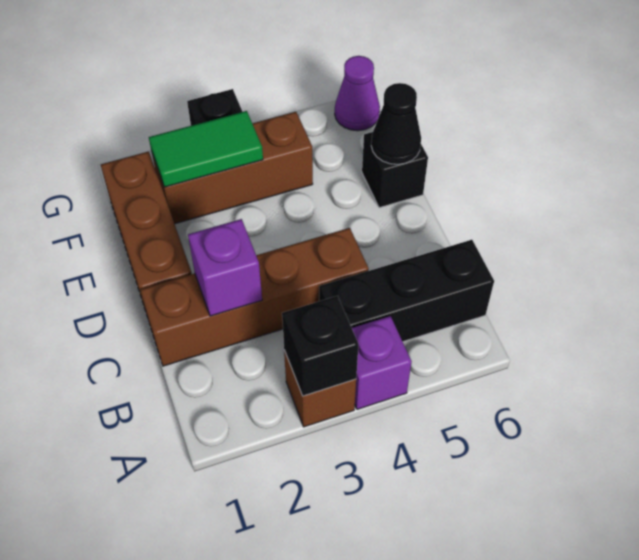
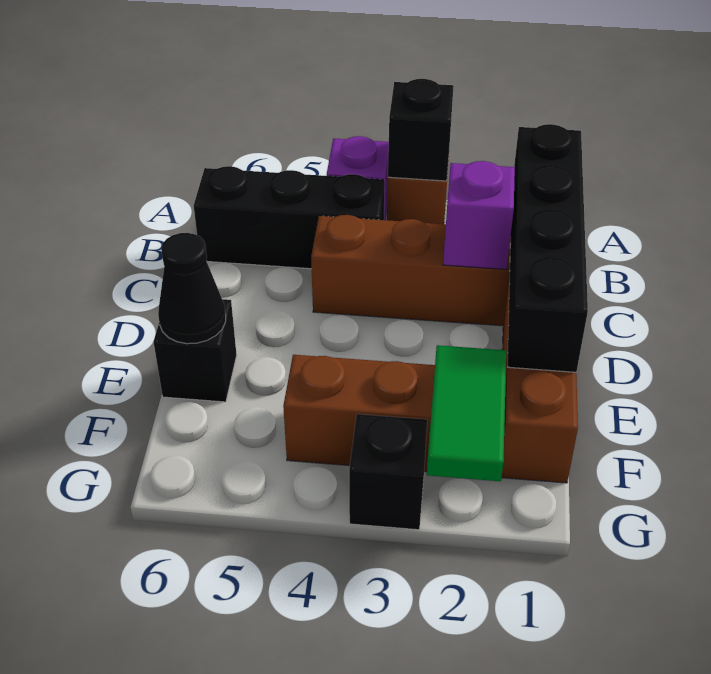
none -> black brick B1:E1 level 2
green tile F2:F3 level 2 -> green tile F2:G2 level 2
purple cone G6 level 1 -> none

